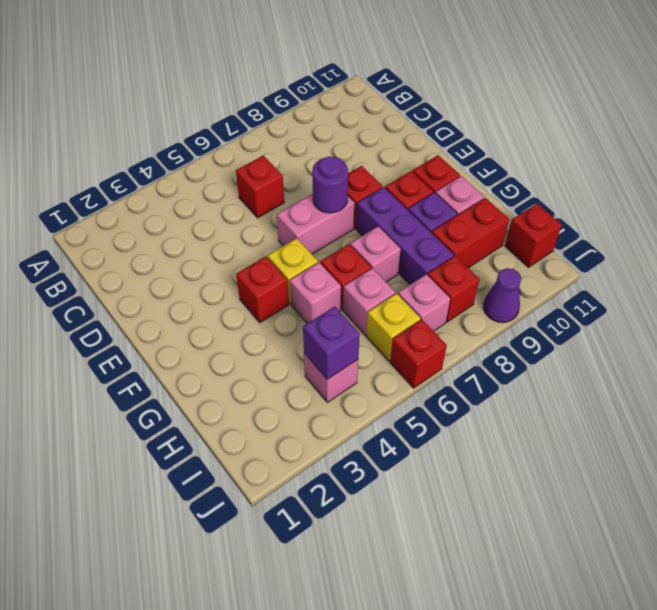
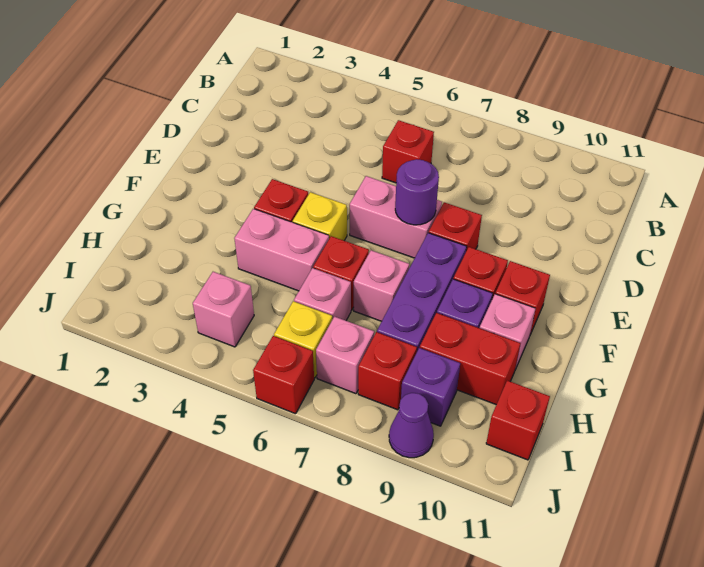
pink brick G5 level 1 -> pink brick G4:G5 level 1
purple brick I4 level 2 -> purple brick I9 level 1

